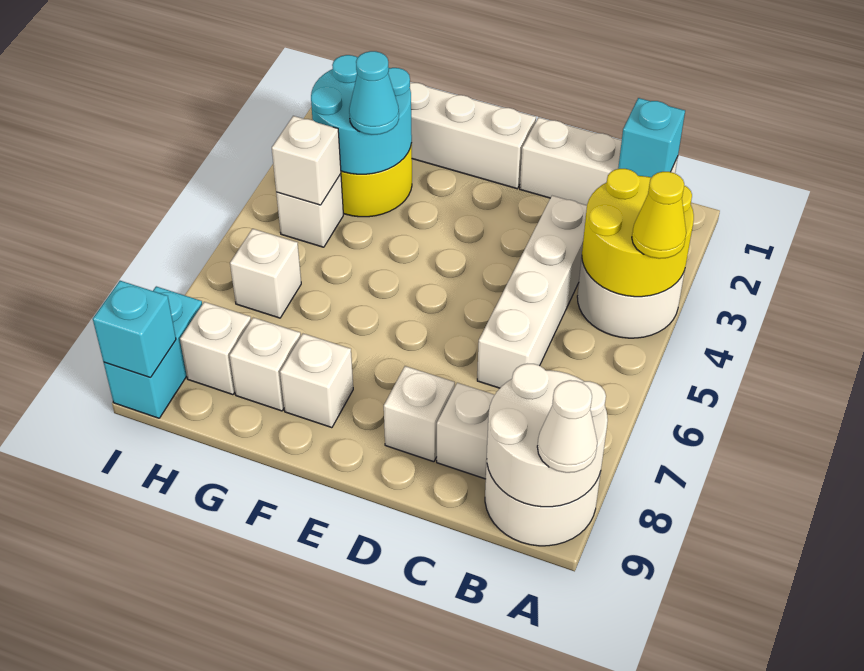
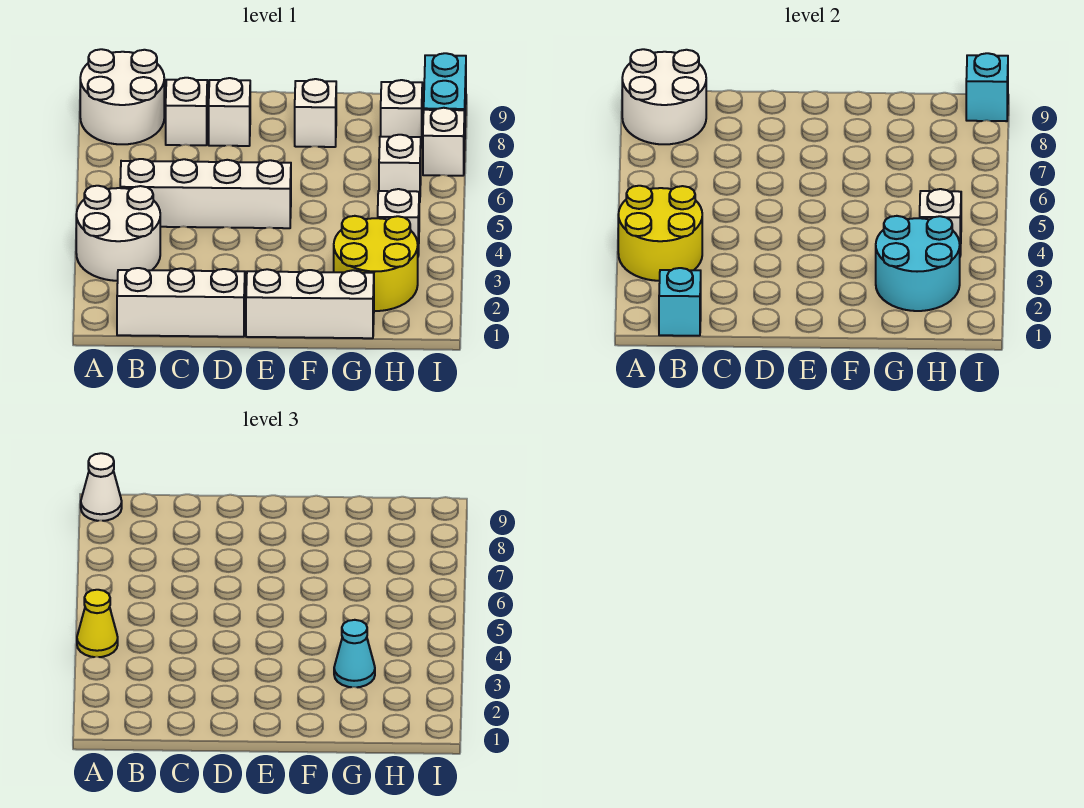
white brick C3:C6 level 1 -> white brick B5:E5 level 1
white brick G8 level 1 -> white brick I7 level 1

